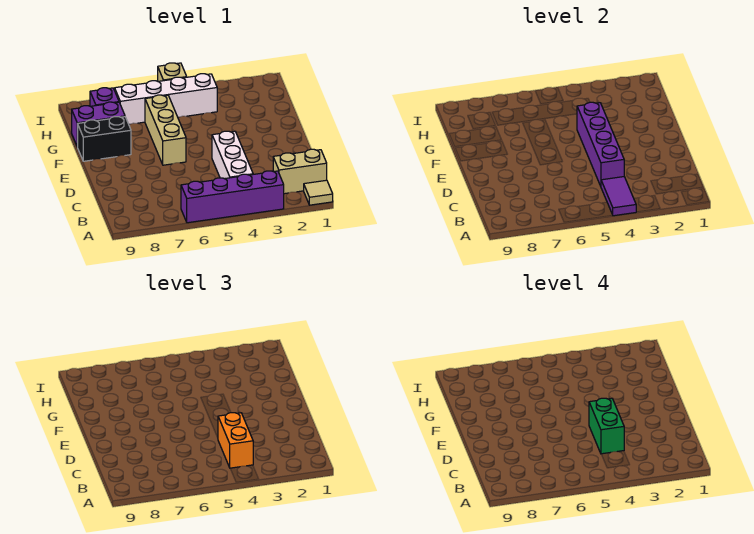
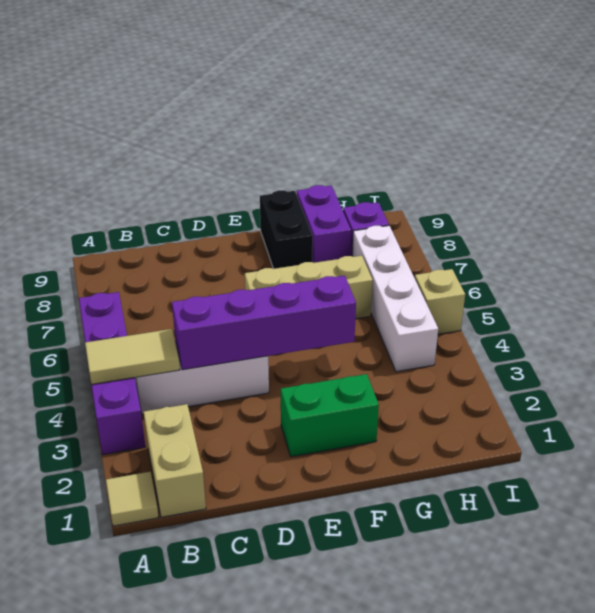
purple tile A4:B4 level 2 -> tan tile A4:B4 level 2
orange brick B4:C4 level 3 -> none
green brick C4:D4 level 4 -> green brick E2:F2 level 1

